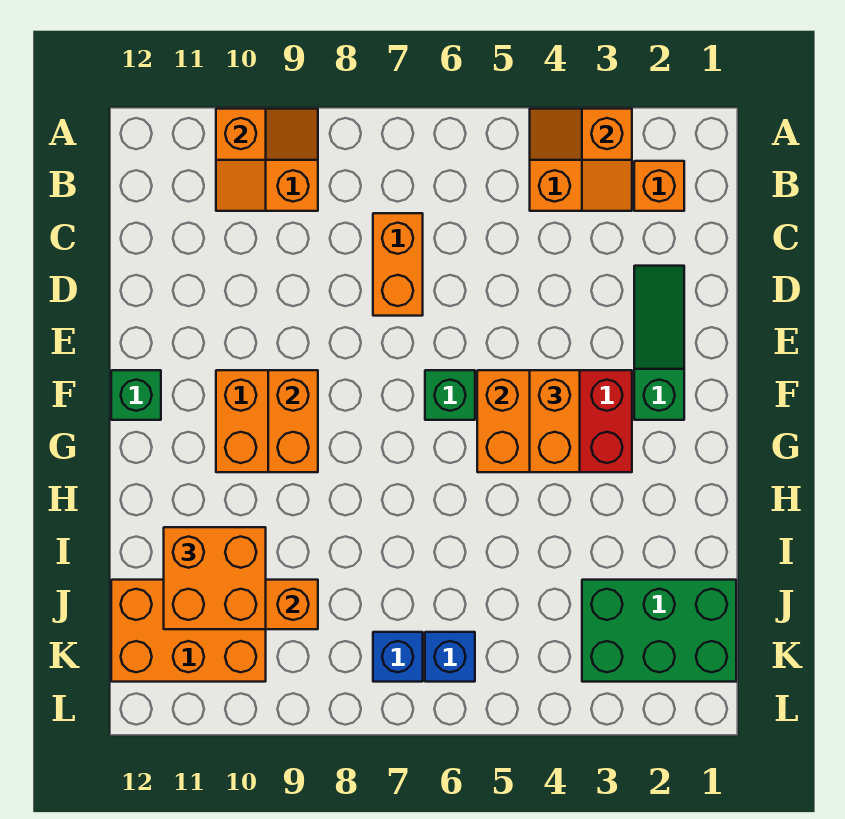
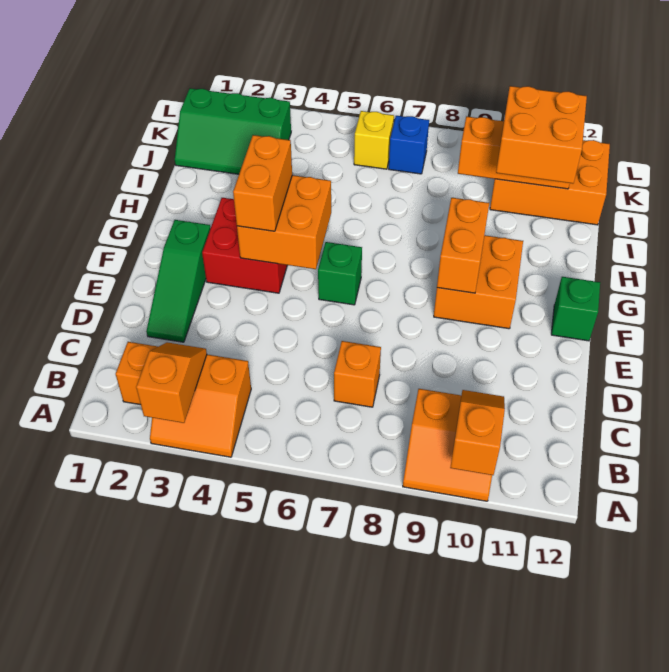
orange brick C7:D7 level 1 -> orange brick C7 level 1
green brick J1:K3 level 1 -> green slope J1:K3 level 1 top K
blue brick K6 level 1 -> yellow brick K6 level 1

